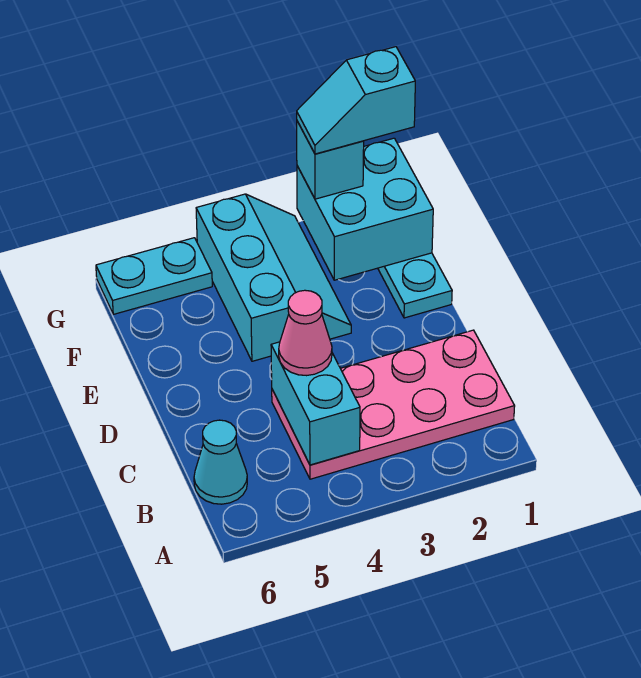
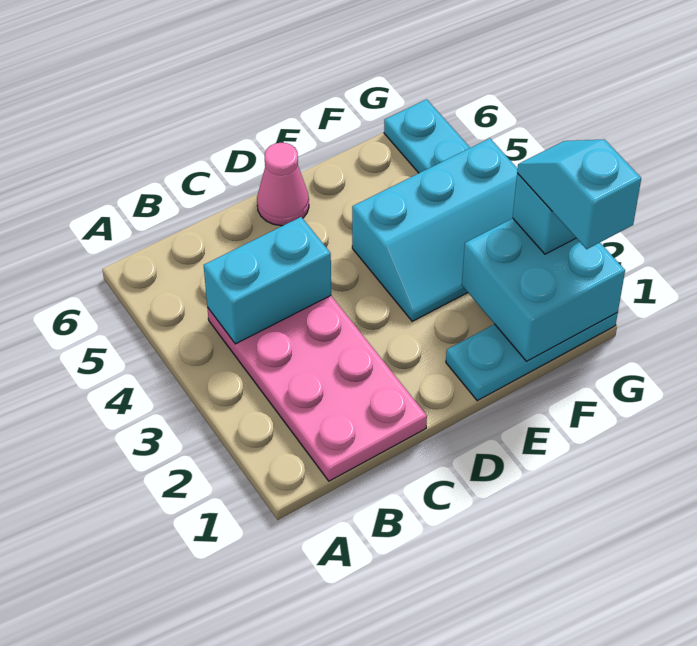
cyan cone B6 level 1 -> none
pink cone C4 level 3 -> pink cone D6 level 1

